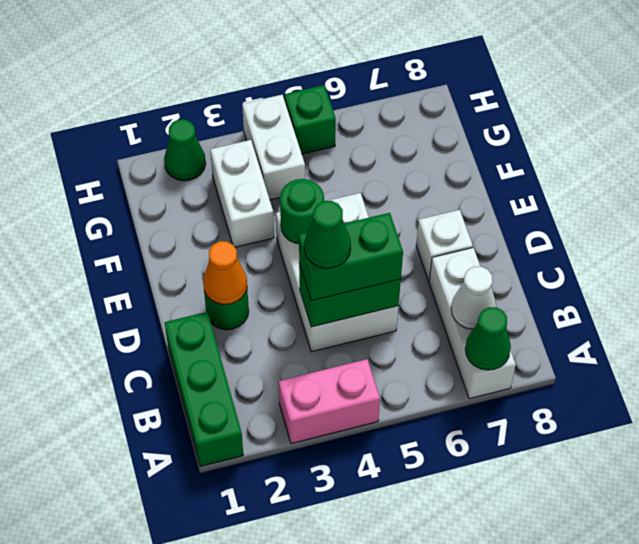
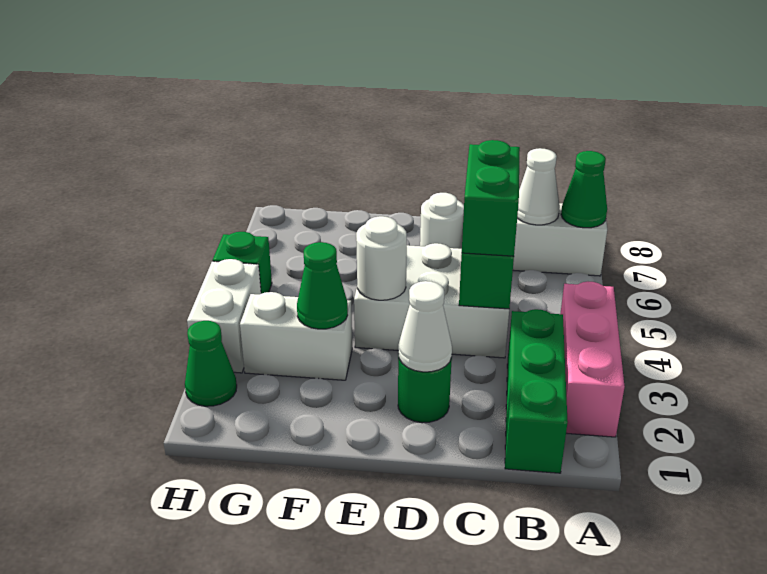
green brick A1:C1 level 1 -> green brick B1:B3 level 1
pink brick A3:A4 level 1 -> pink brick A2:A4 level 1
green cone C4 level 4 -> green cone F3 level 2
orange cone D2 level 2 -> white cone D2 level 2
white brick D7 level 1 -> white round brick D7 level 1
green round brick E4 level 2 -> white round brick E4 level 2
white brick G4:H4 level 1 -> white brick H3:H4 level 1

